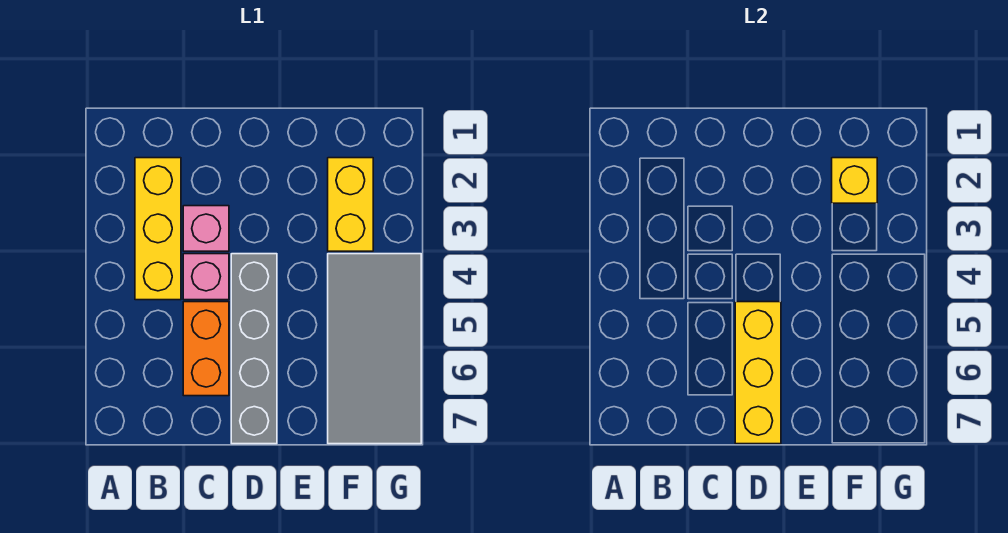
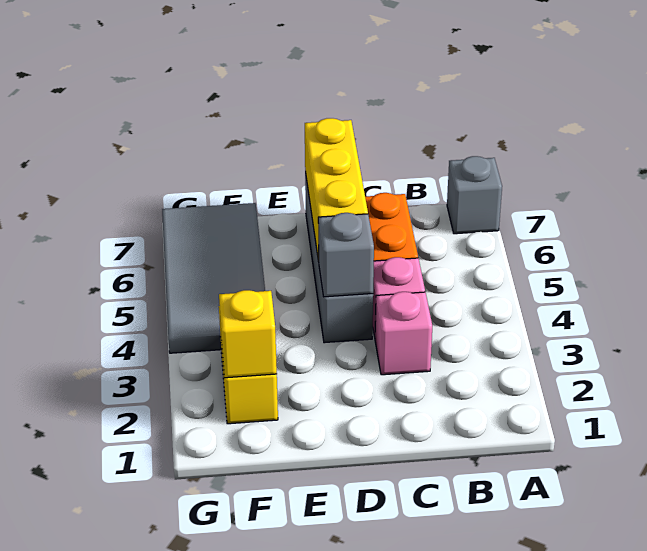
none -> grey brick A7 level 1
yellow brick B2:B4 level 1 -> none
none -> grey brick D4 level 2

